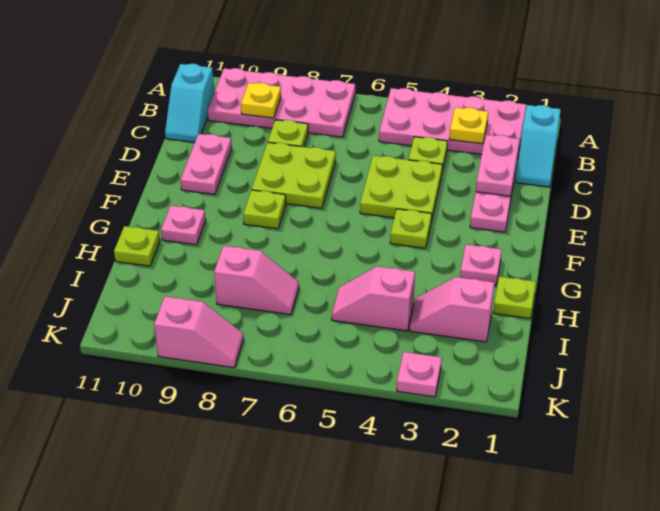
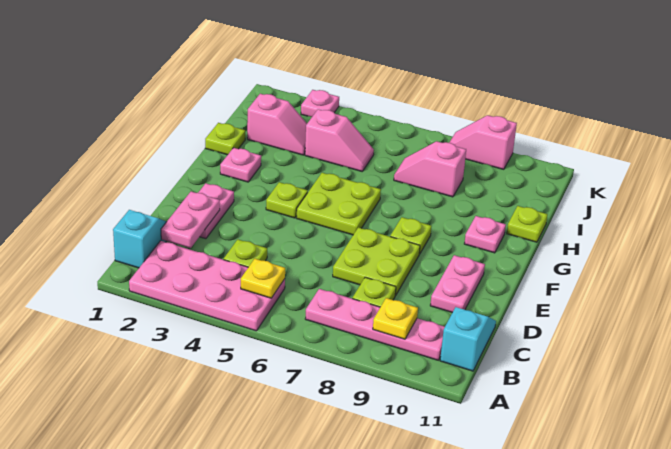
pink plate A7:B10 level 1 -> pink plate B7:B10 level 1
yellow plate B3 level 2 -> yellow plate B5 level 2
lime plate D4:E5 level 1 -> lime plate F5:G6 level 1

